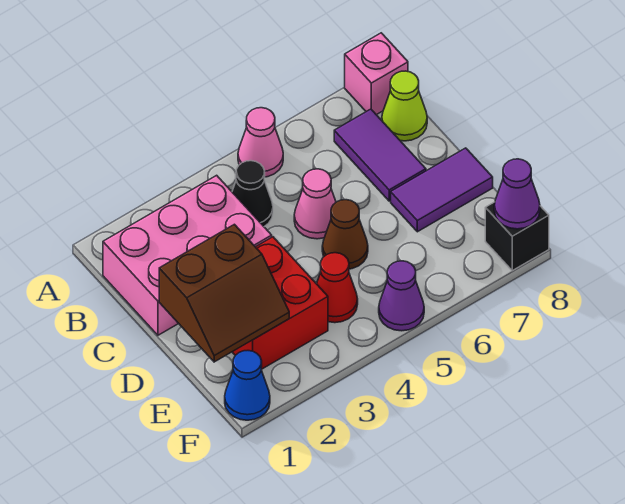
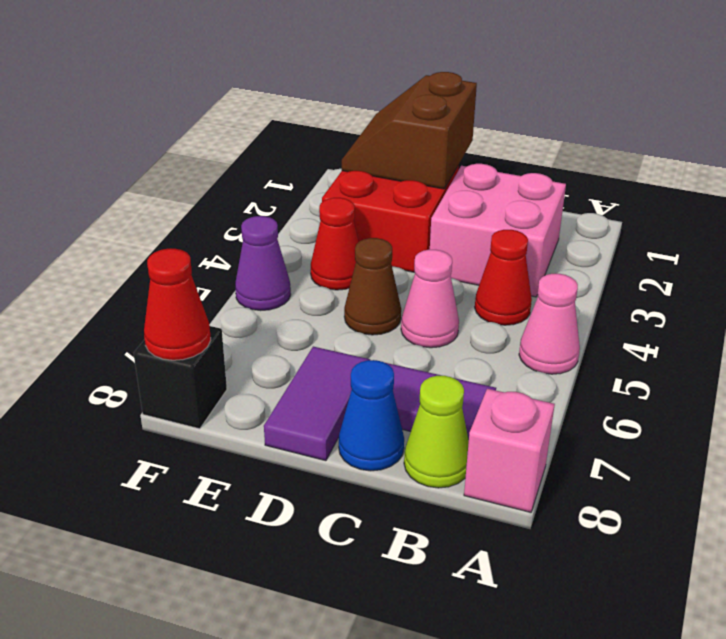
pink brick B1:C3 level 1 -> pink brick B2:C3 level 1
black cone B4 level 1 -> red cone B4 level 1
blue cone F1 level 1 -> blue cone C8 level 1
purple cone F8 level 2 -> red cone F8 level 2

